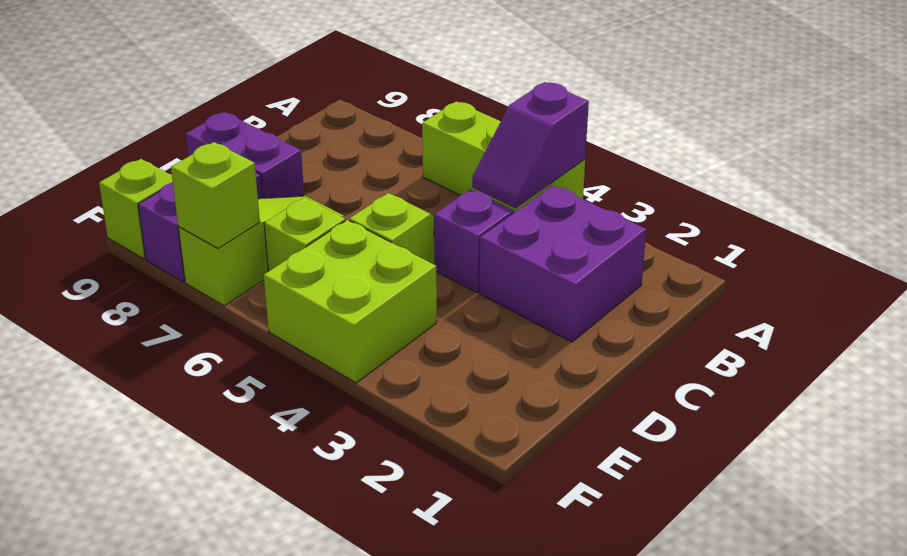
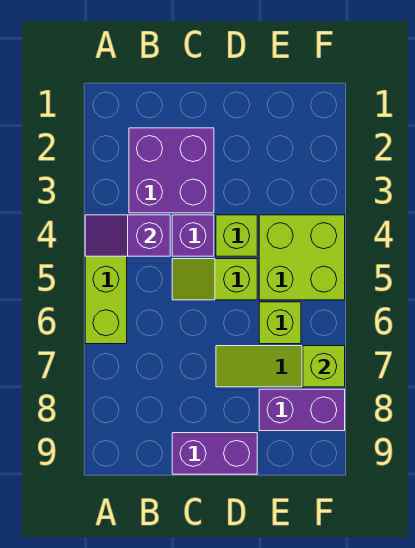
purple slope A4:B4 level 2 top A -> purple slope A4:B4 level 2 top B
purple brick D8:D9 level 1 -> purple brick C9:D9 level 1
lime brick F9 level 1 -> lime brick D4 level 1

